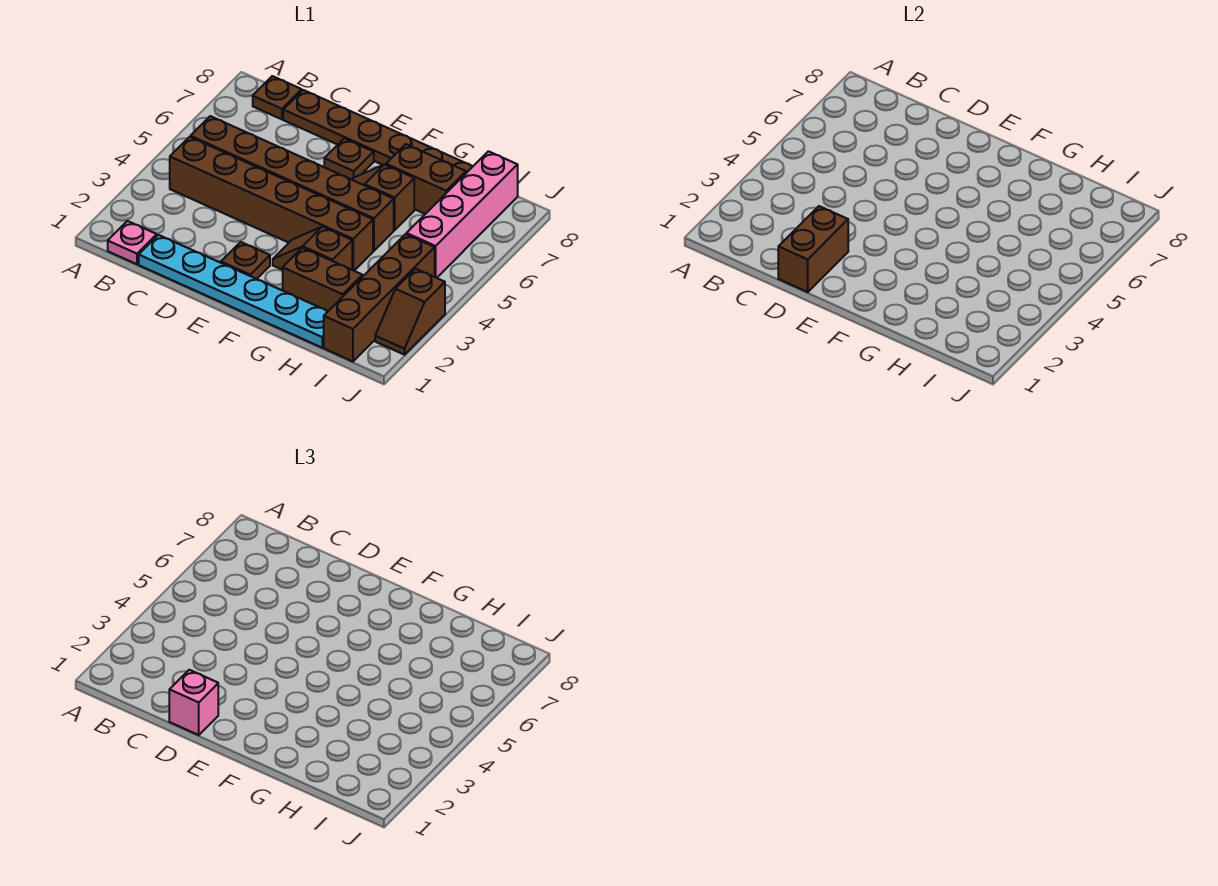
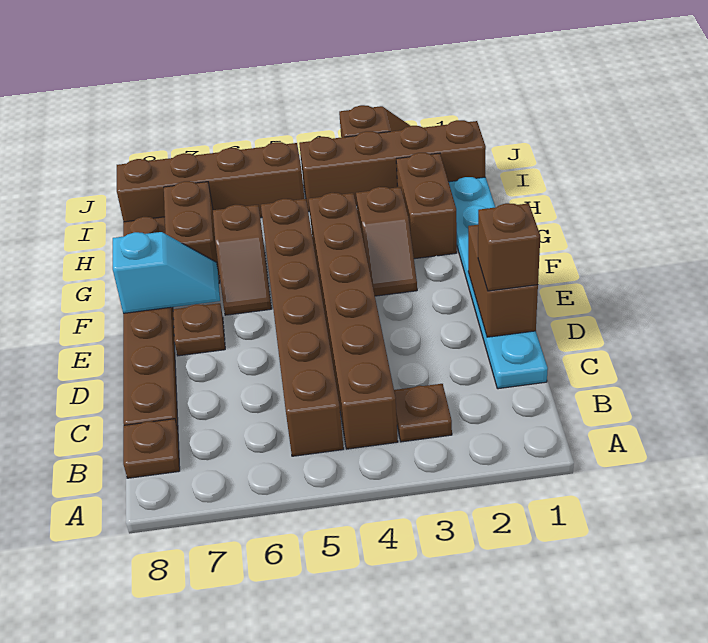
pink plate B1 level 1 -> none
brown brick D1:D2 level 2 -> brown brick D1:E1 level 2
pink brick D1 level 3 -> brown brick D1 level 3
brown plate E2 level 1 -> brown plate B3 level 1
none -> cyan slope F7:F8 level 2 top 8
pink brick I5:I8 level 1 -> brown brick I5:I8 level 1

